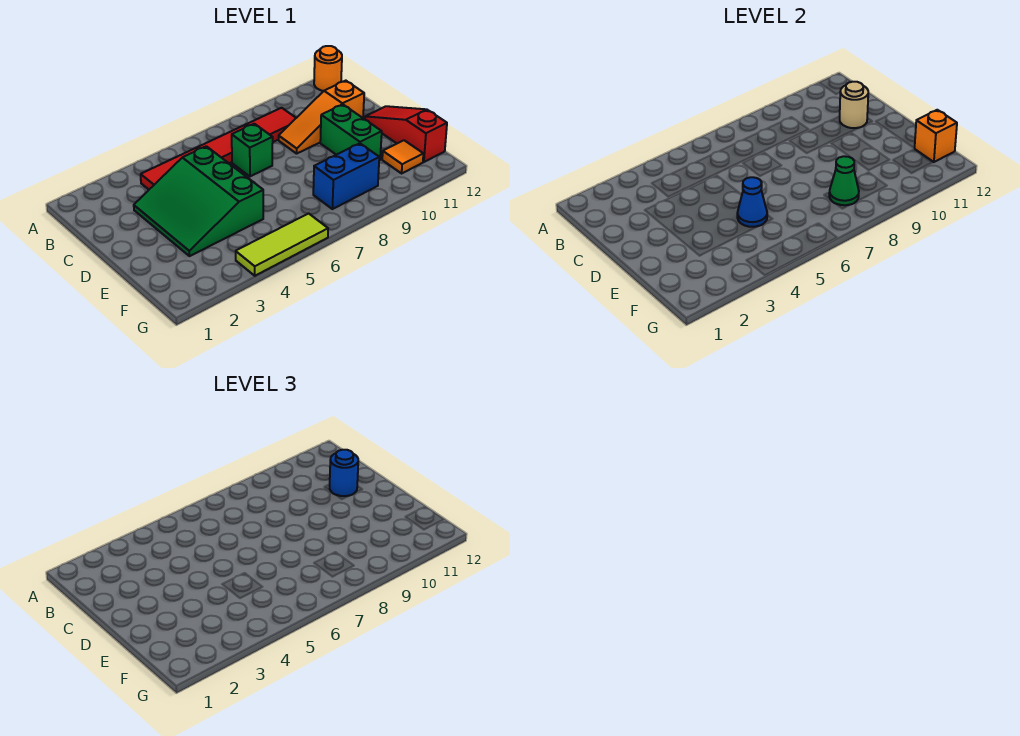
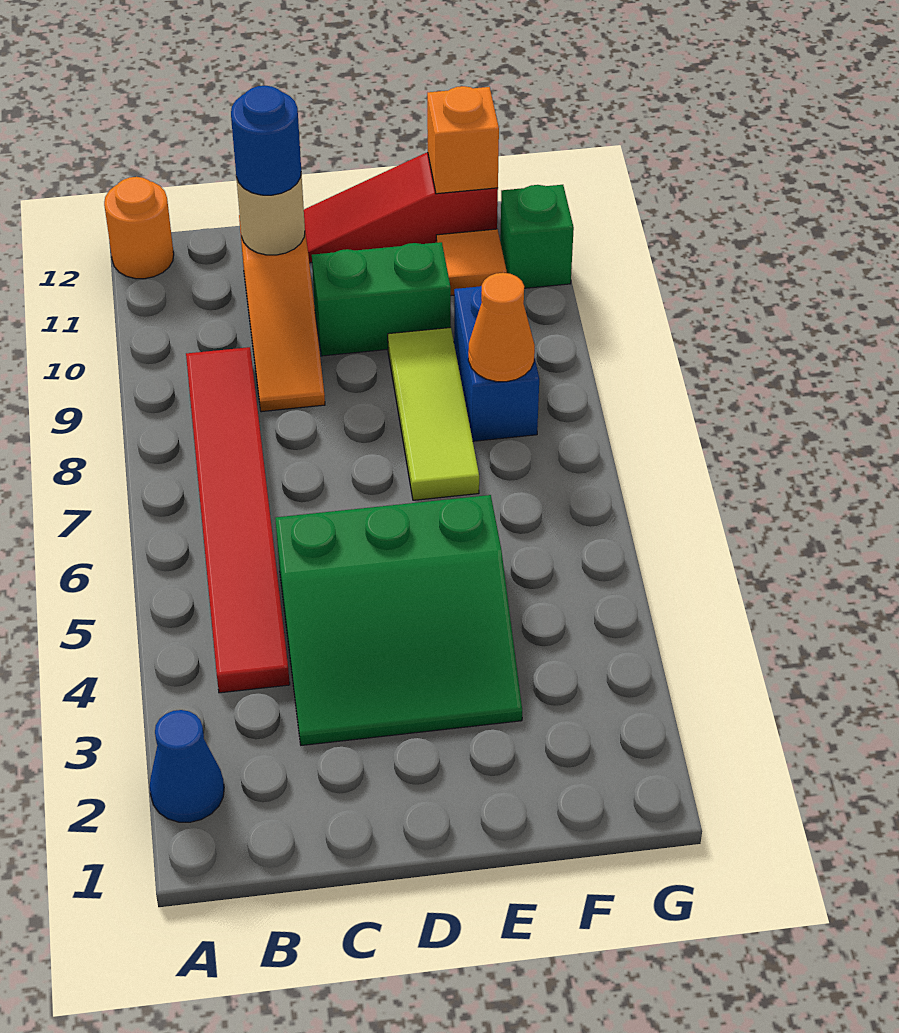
green brick C7 level 1 -> green brick G11 level 1
blue cone E5 level 2 -> blue cone A2 level 1
green cone F8 level 2 -> orange cone F8 level 2
lime tile G4:G6 level 1 -> lime tile E7:E9 level 1

